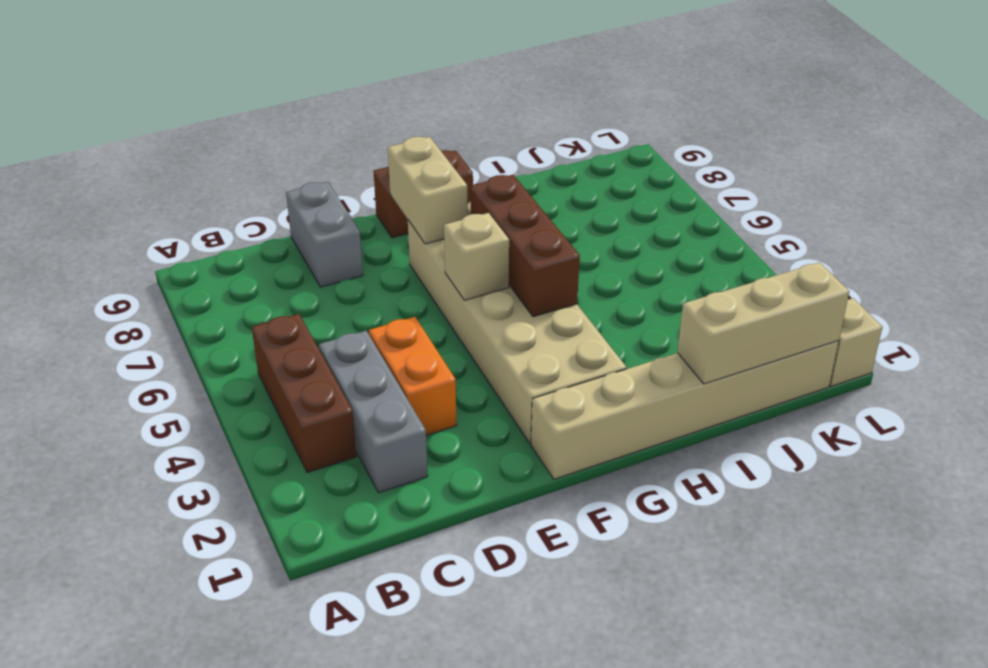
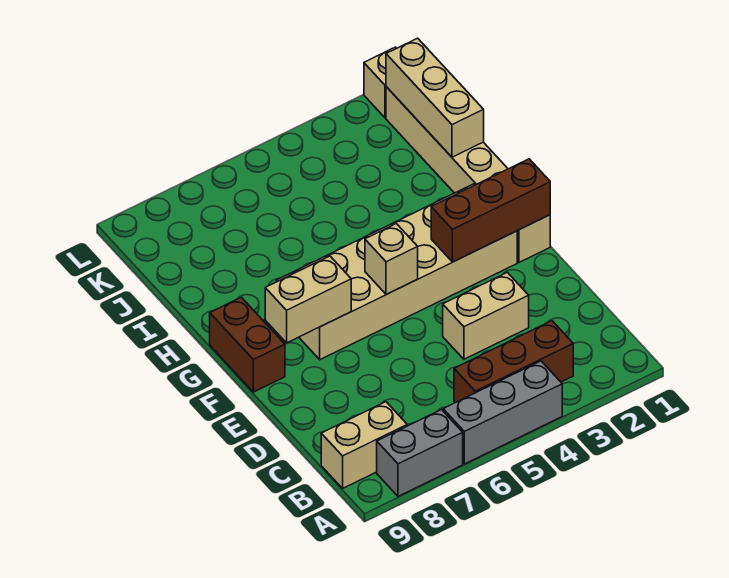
none -> tan brick B8:B9 level 1
grey brick C2:C4 level 1 -> grey brick A4:A6 level 1
orange brick D3:D4 level 1 -> tan brick D3:D4 level 1
grey brick D8:D9 level 1 -> grey brick A7:A8 level 1
brown brick G4:G6 level 2 -> brown brick F1:F3 level 2

